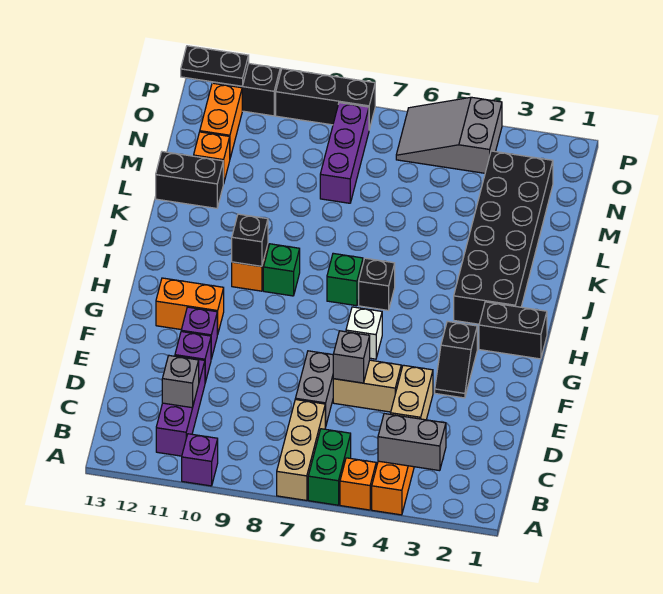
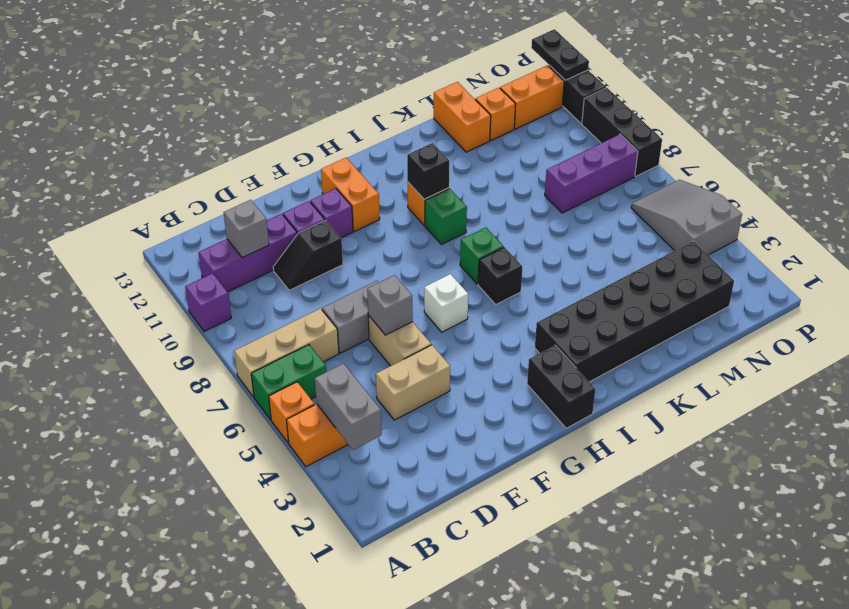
black slope F3:G3 level 1 top G -> black slope D10:E10 level 1 top E
black brick L12:L13 level 1 -> orange brick L12:L13 level 1

